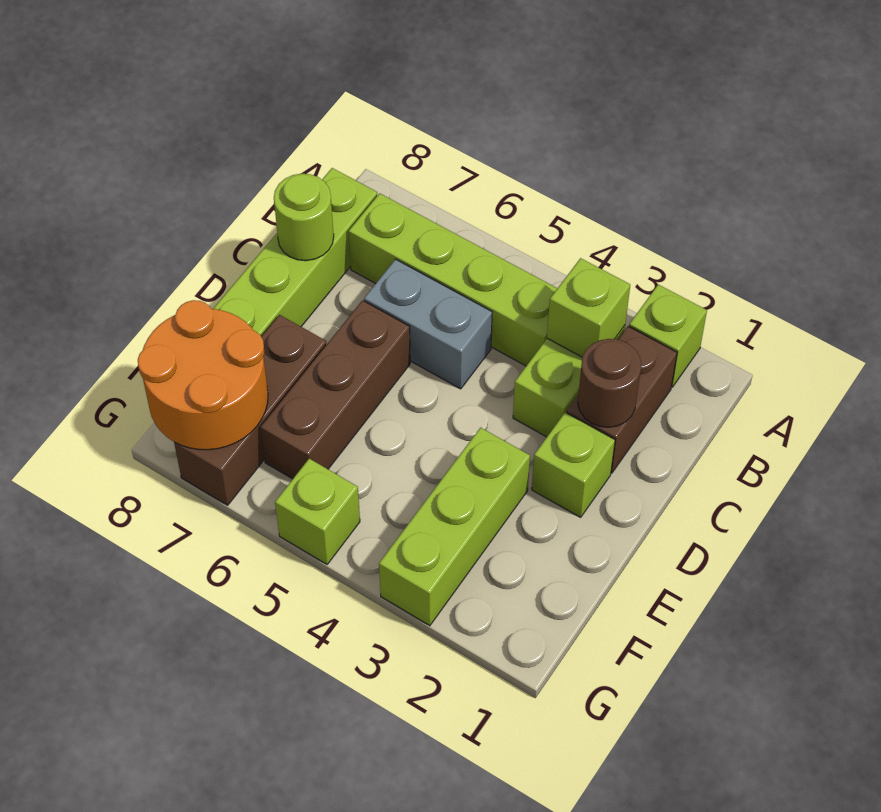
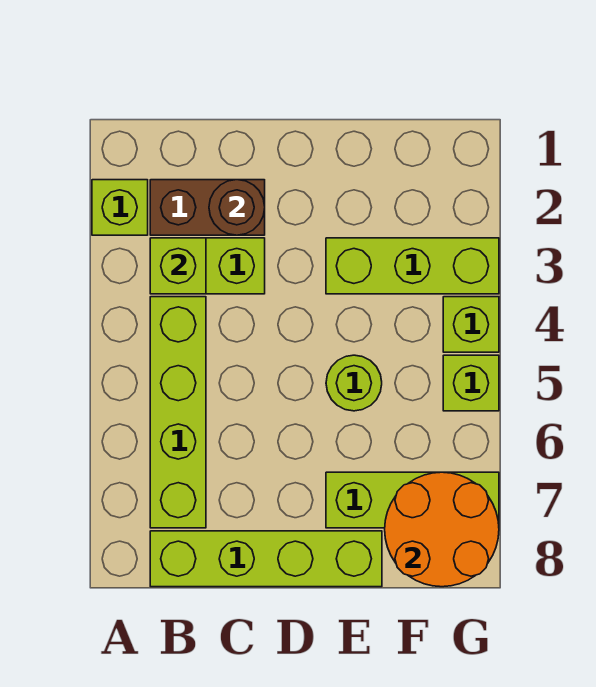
grey brick C5:C6 level 1 -> none
lime round brick C8 level 2 -> lime round brick E5 level 1
lime brick D2 level 1 -> lime brick G4 level 1
brown brick D6:F6 level 1 -> none
brown brick E7:G7 level 1 -> lime brick E7:G7 level 1

